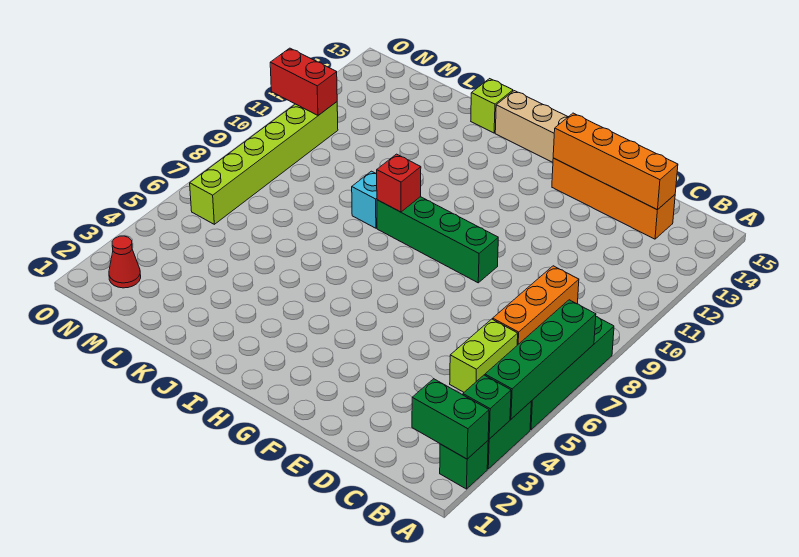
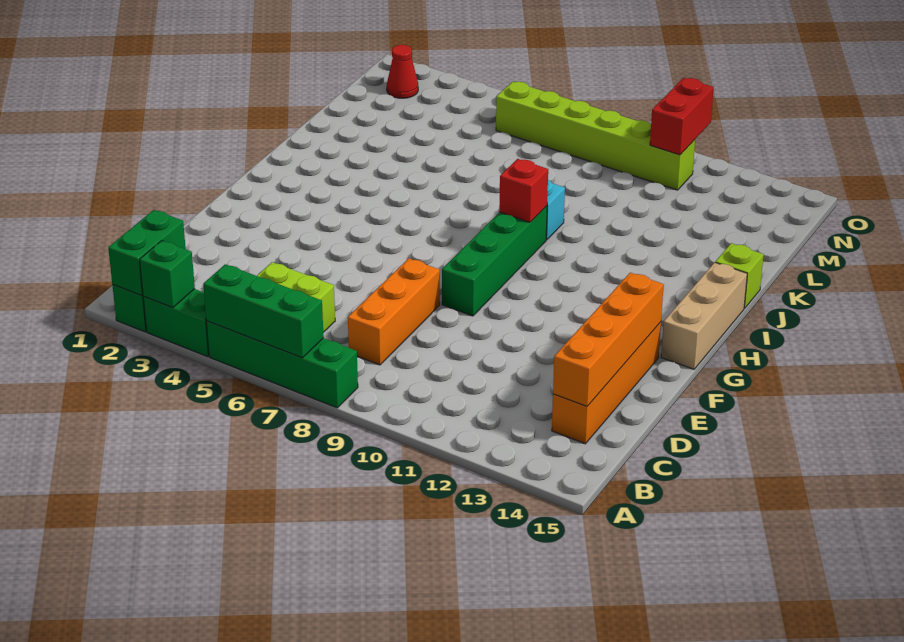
green brick A4:A7 level 2 -> green brick A5:A7 level 2
orange brick C7:C9 level 1 -> orange brick C8:E8 level 1

